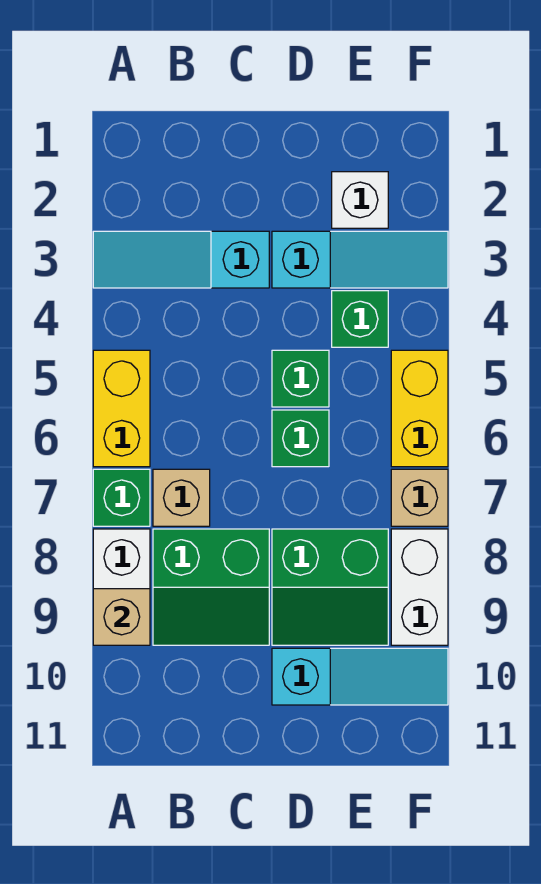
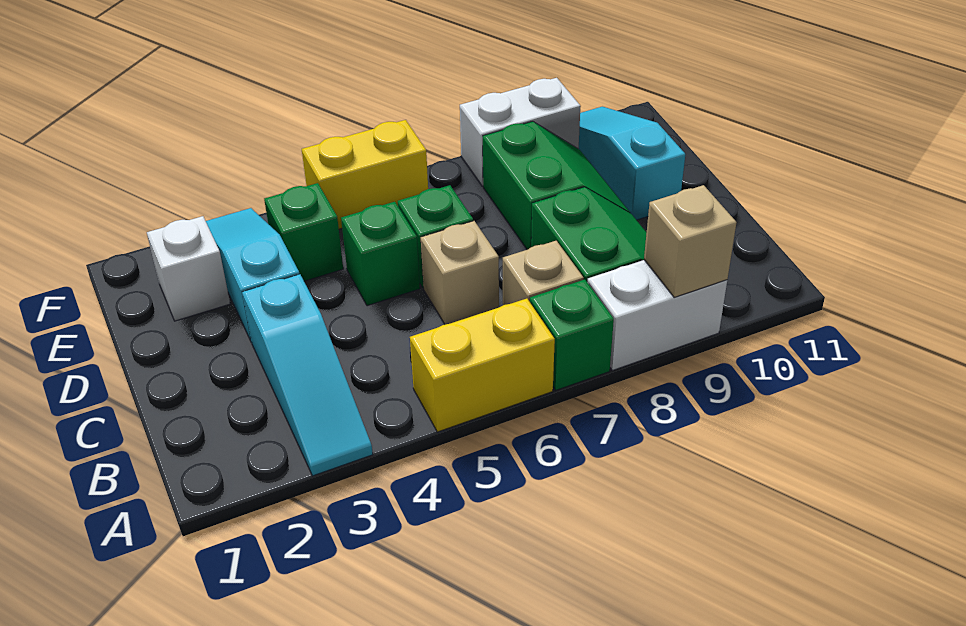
tan brick F7 level 1 -> tan brick C6 level 1

